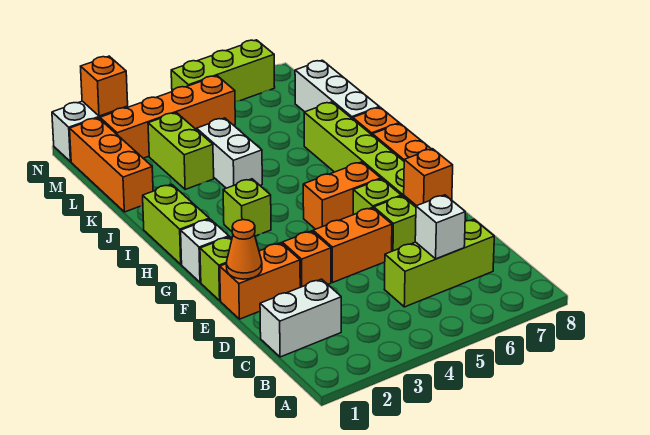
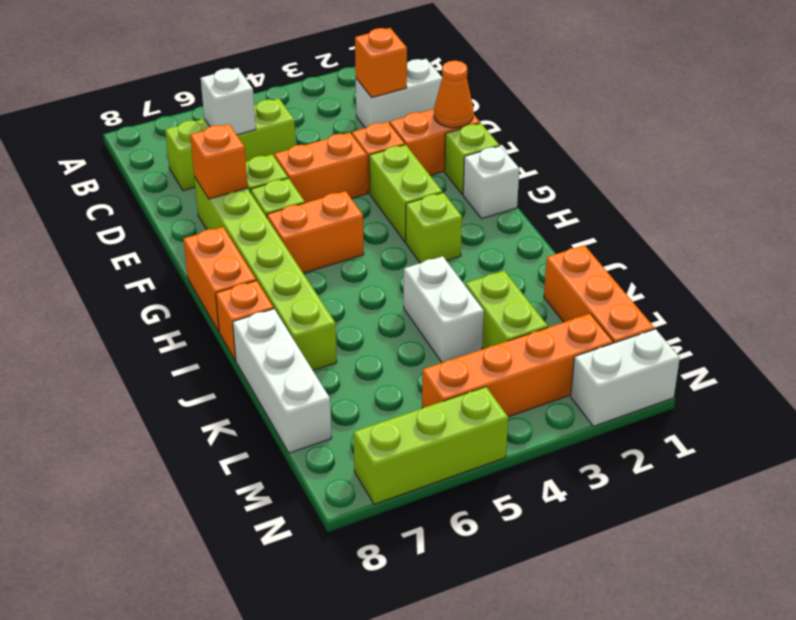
lime brick H1:I1 level 1 -> lime brick F3:G3 level 1
orange brick N2 level 2 -> orange brick C2 level 2

